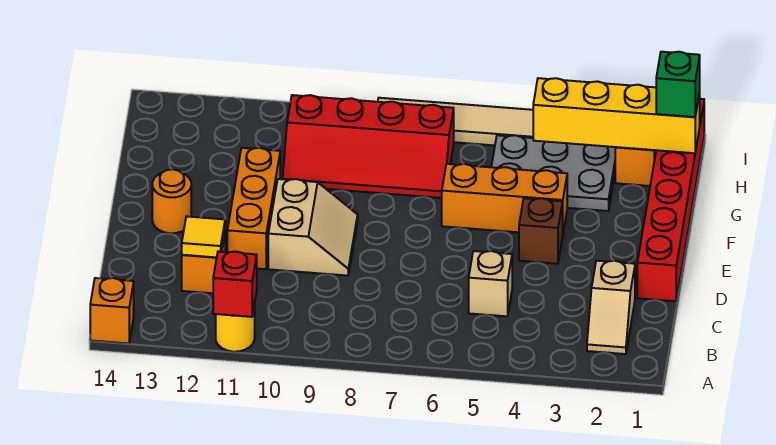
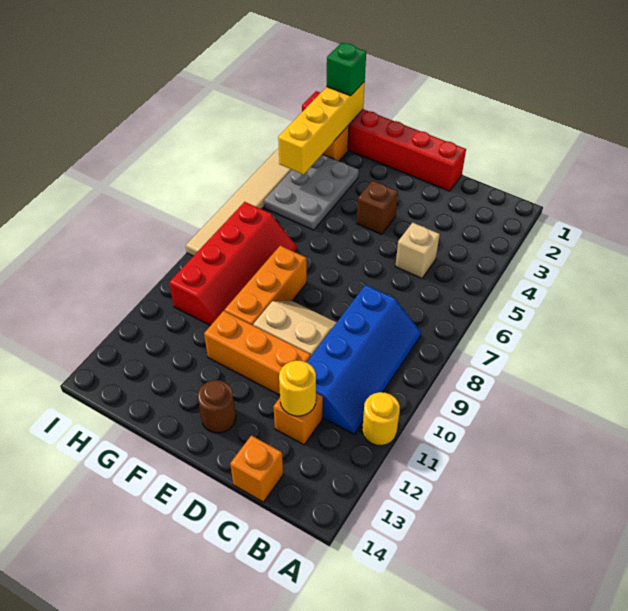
red brick A11 level 2 -> none
orange brick A14 level 1 -> orange brick C14 level 1
tan slope B2:C2 level 1 top C -> none
none -> blue slope B8:C11 level 1 top C
yellow tile C12 level 2 -> yellow round brick C12 level 2
orange round brick E13 level 1 -> brown round brick E13 level 1
orange brick F4:F6 level 1 -> orange brick F8:F10 level 1

